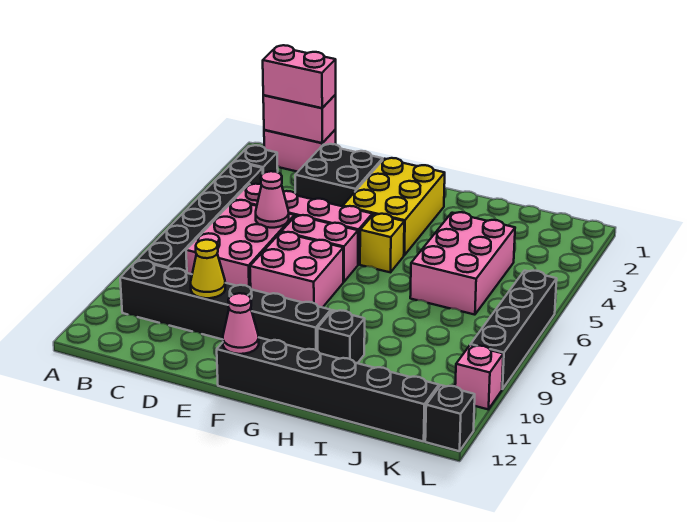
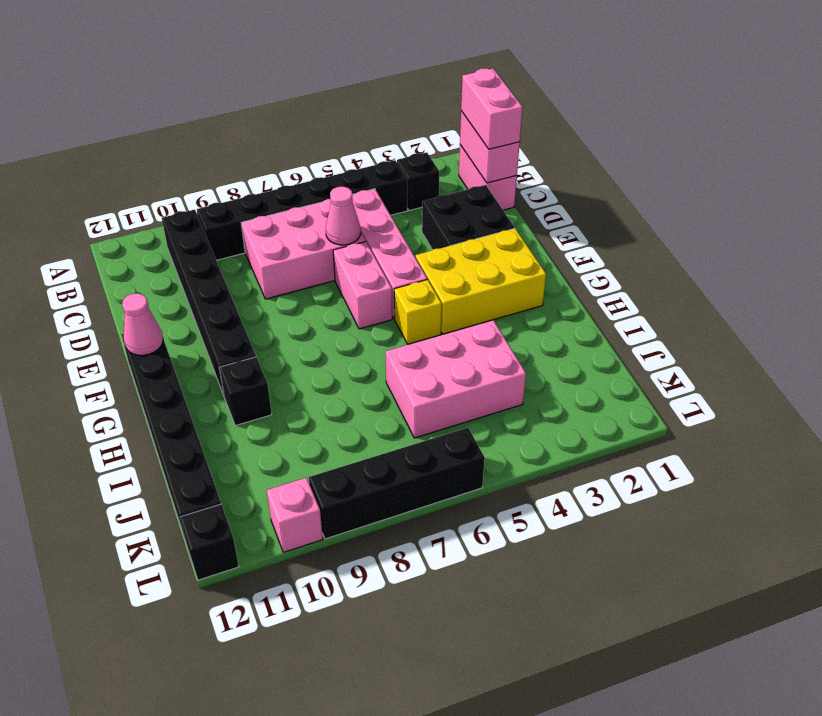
yellow cone D10 level 2 -> none
pink brick E7:F8 level 1 -> none

